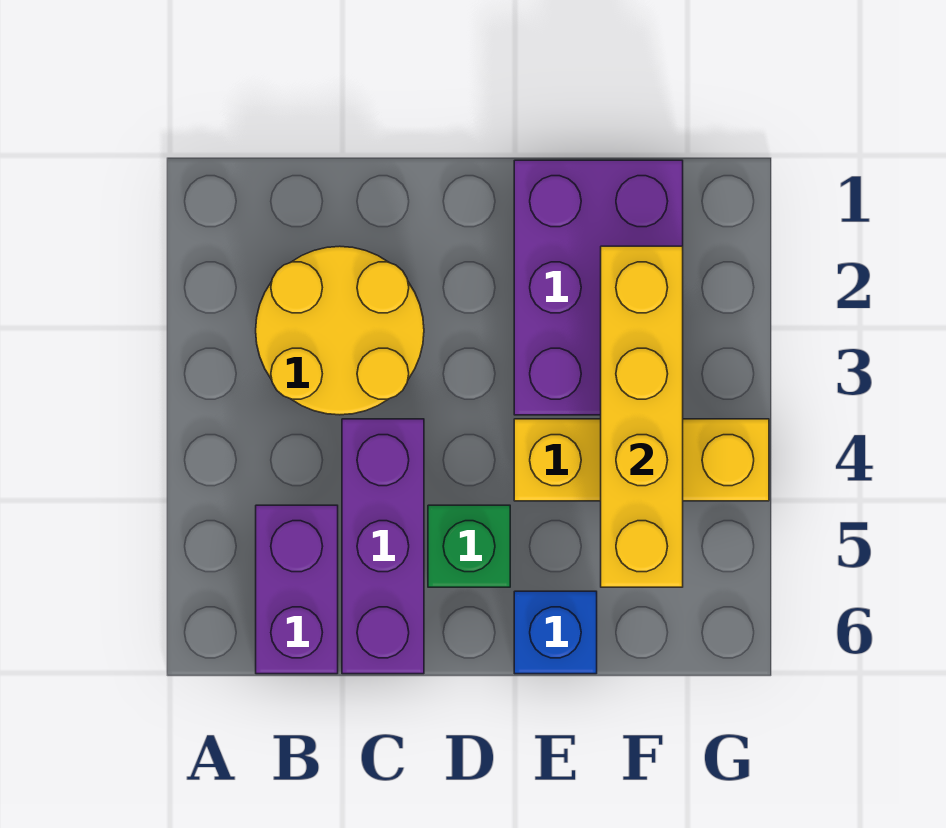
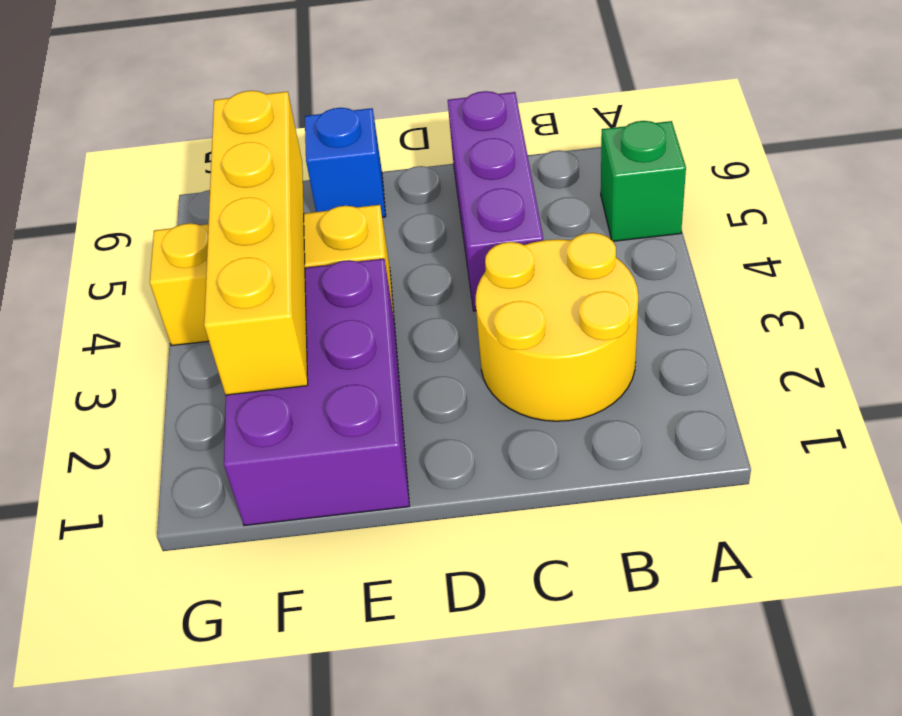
purple brick B5:B6 level 1 -> none
green brick D5 level 1 -> green brick A5 level 1

